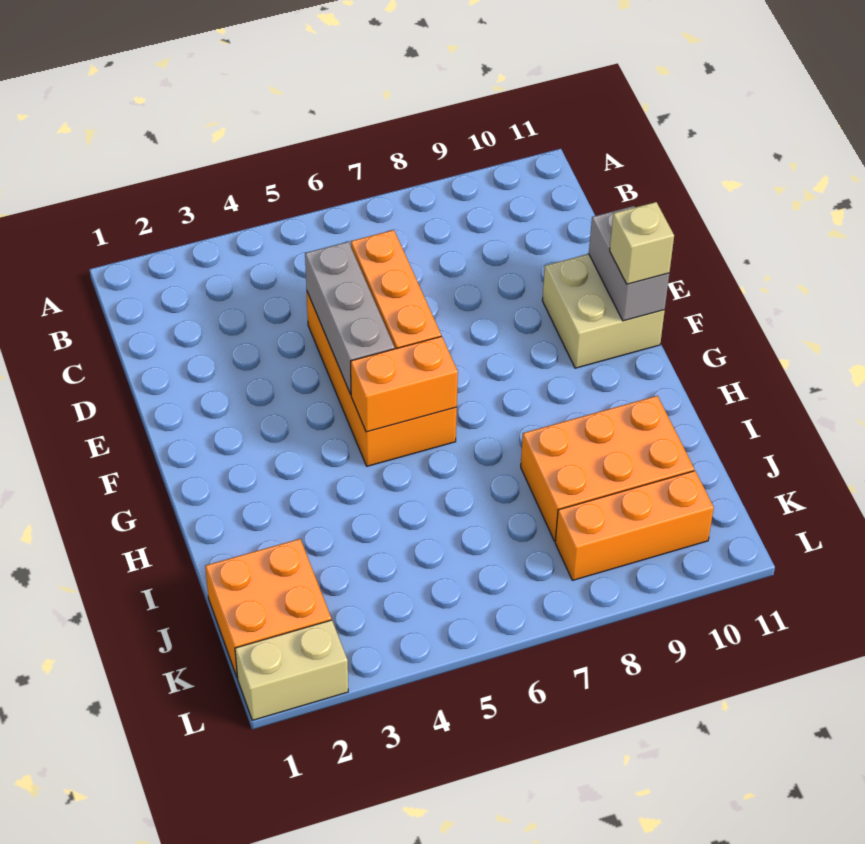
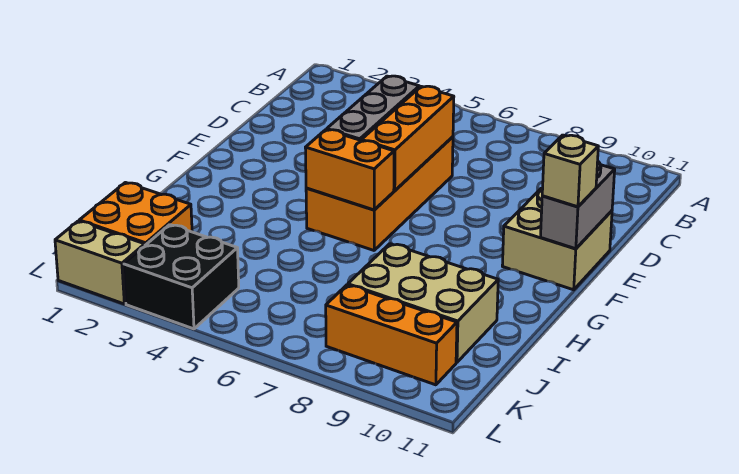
orange brick I8:J10 level 1 -> tan brick I8:J10 level 1
none -> black brick K3:L4 level 1

